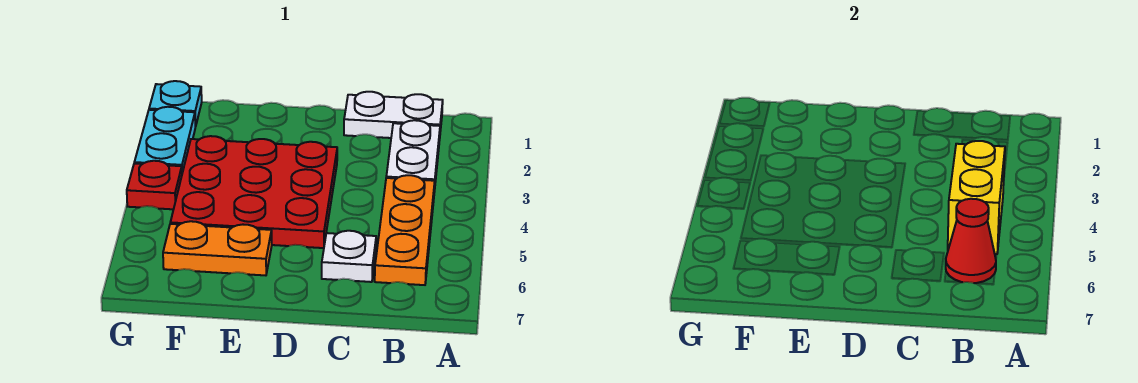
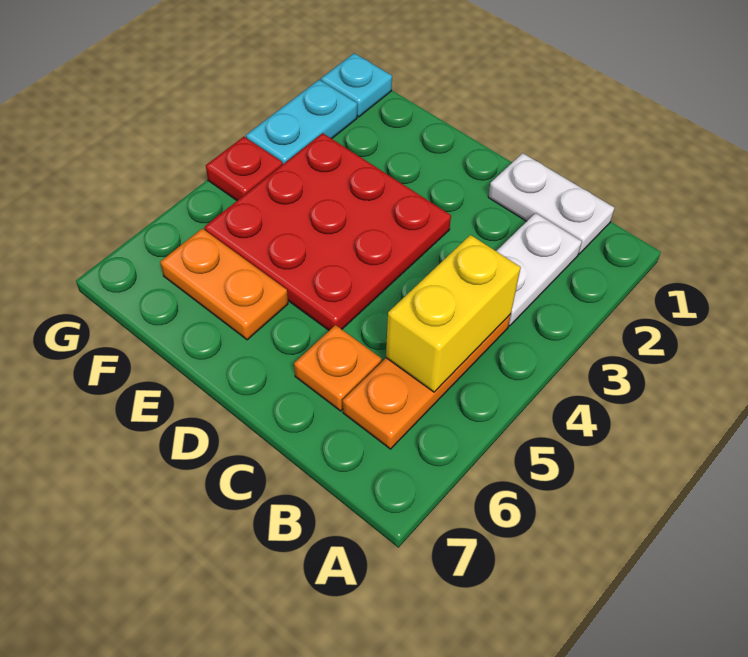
red cone B6 level 2 -> none
white plate C6 level 1 -> orange plate C6 level 1

